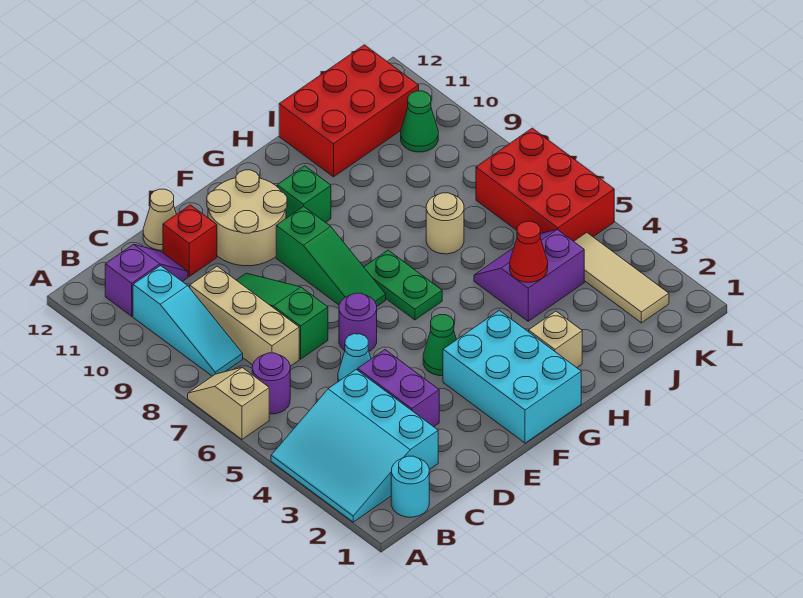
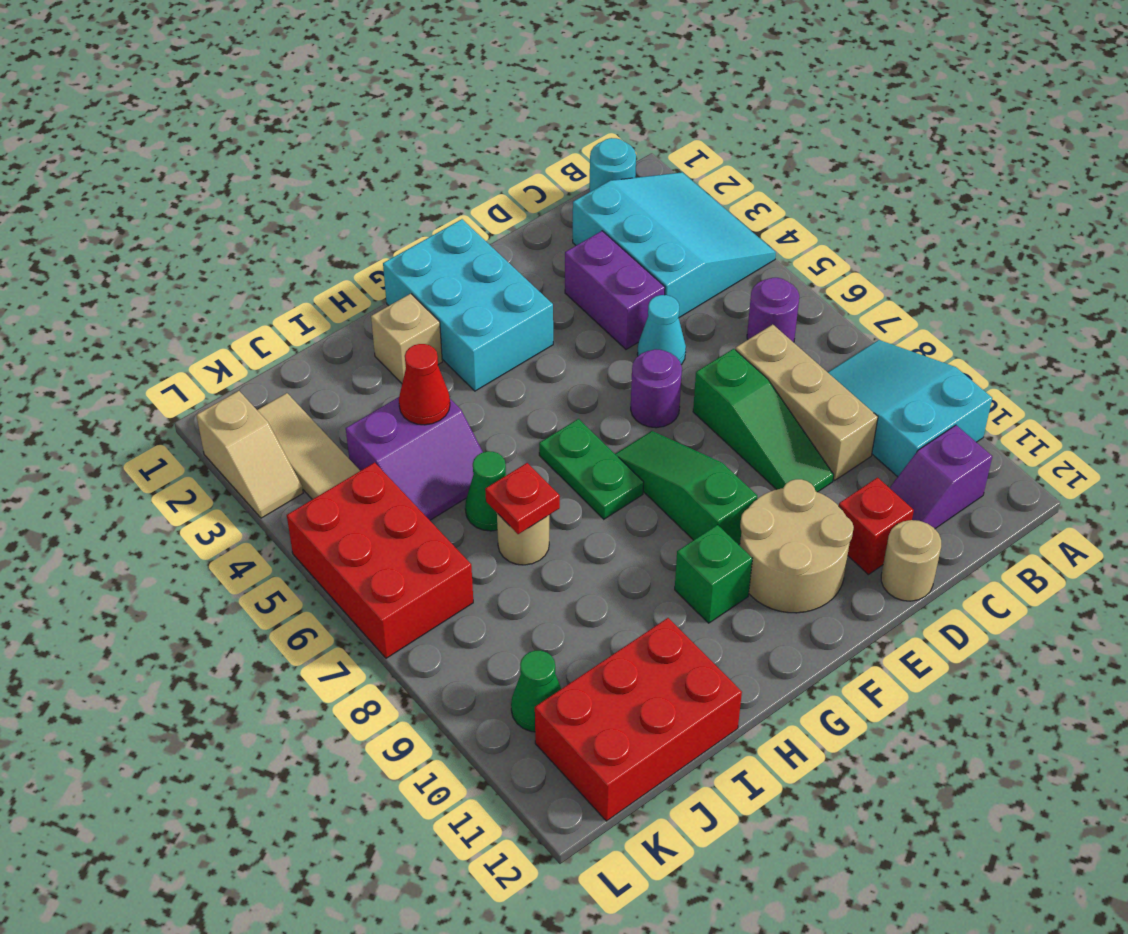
tan slope A6:A7 level 1 top 6 -> tan slope L2:L3 level 1 top 2
cyan slope B8:B10 level 1 top 10 -> cyan slope A8:B10 level 1 top 10
tan cone D12 level 1 -> tan round brick D12 level 1
green cone F4 level 1 -> green cone I6 level 1
none -> red plate I7 level 2

